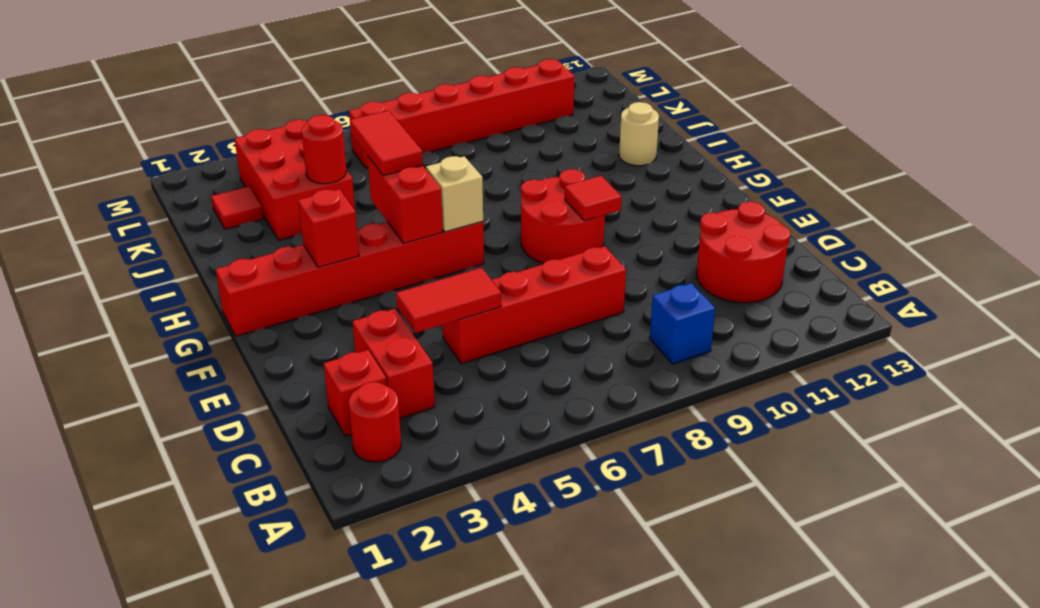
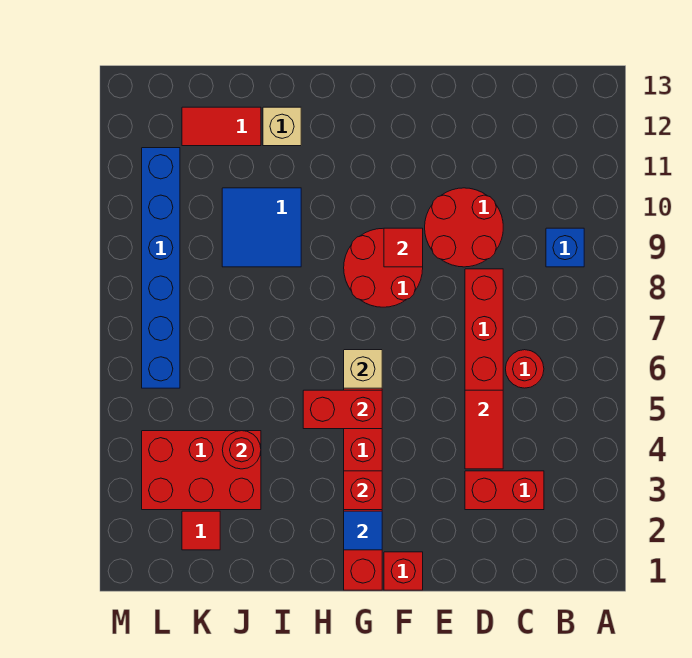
red round brick B2 level 1 -> red round brick C6 level 1
red brick C2 level 1 -> red brick F1 level 1
red round brick C11:D12 level 1 -> red round brick D9:E10 level 1
none -> blue tile G2 level 2
red tile H5:I5 level 3 -> red tile J12:K12 level 1
none -> blue tile I9:J10 level 1
tan round brick I12 level 1 -> tan brick I12 level 1
red brick L6:L11 level 1 -> blue brick L6:L11 level 1

